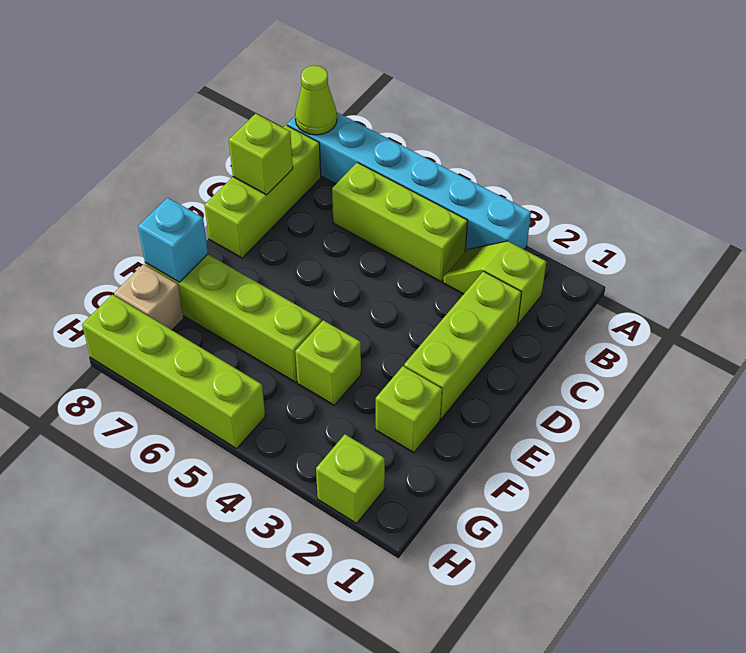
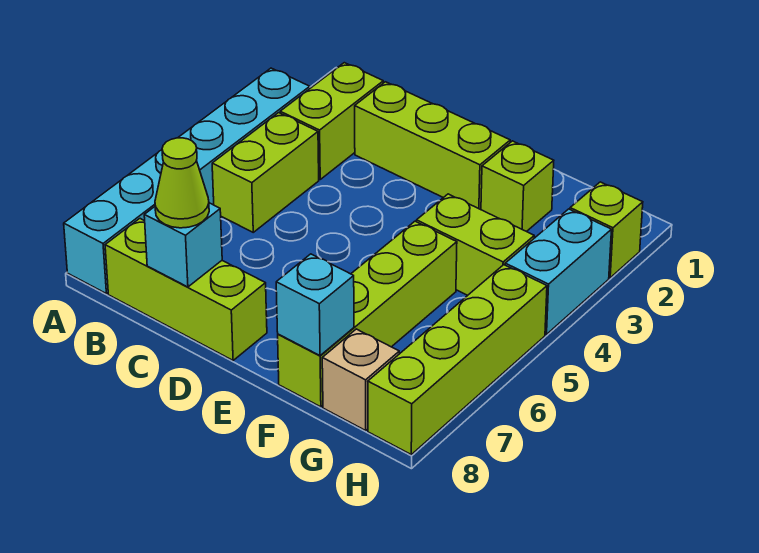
lime cone A8 level 2 -> lime cone C8 level 3
lime slope B2:B3 level 1 top 2 -> lime brick B2:B3 level 1
lime brick B4:B6 level 1 -> lime brick B4:B5 level 1
lime brick C8 level 2 -> cyan brick C8 level 2
lime brick F4 level 1 -> lime brick F4:G4 level 1
none -> cyan brick H3:H4 level 1

